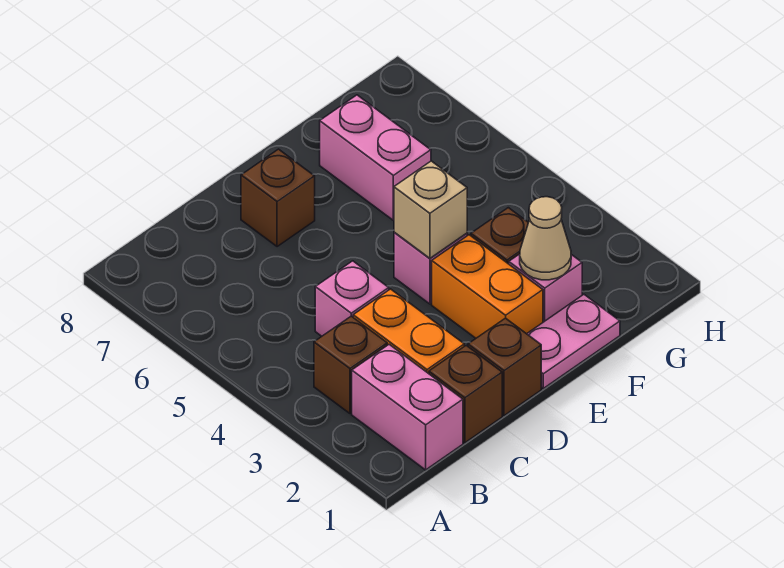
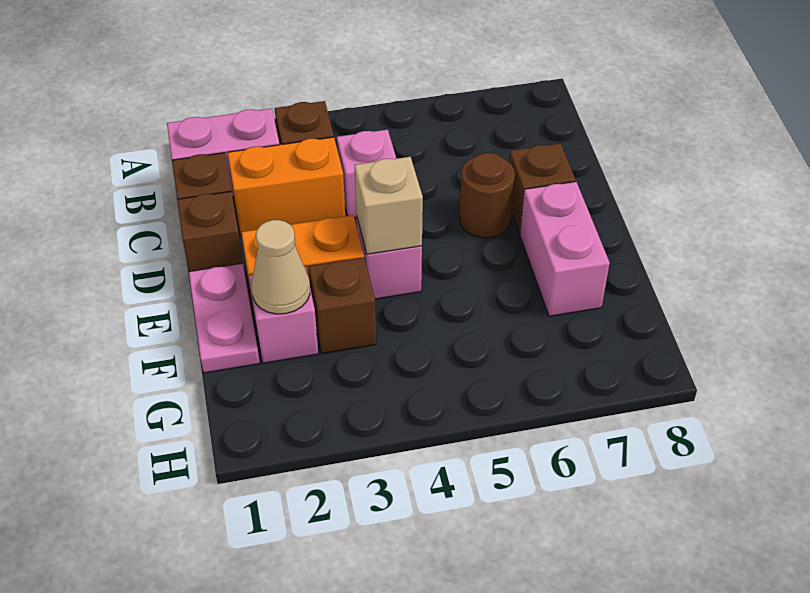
none -> brown round brick D6 level 1
pink brick F6:F7 level 1 -> pink brick E7:F7 level 1

